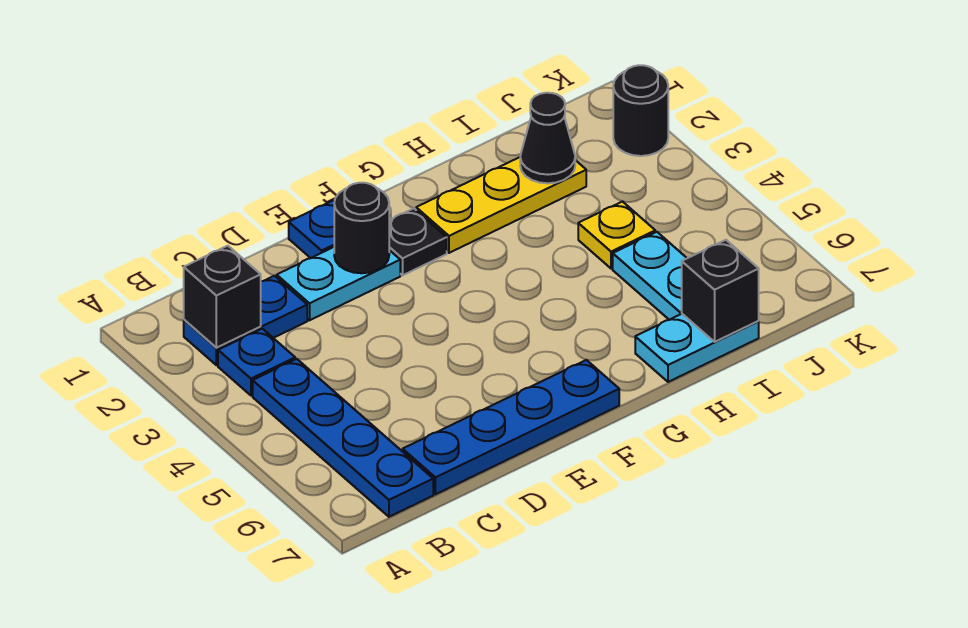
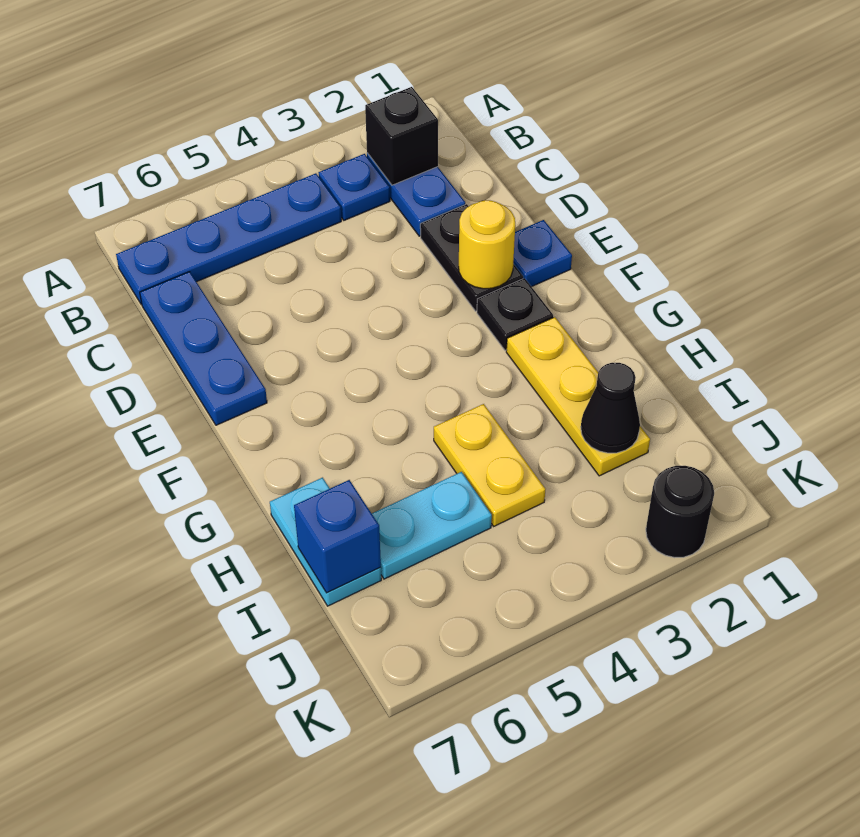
blue plate C7:F7 level 1 -> blue plate C7:E7 level 1
cyan plate D2:E2 level 1 -> black plate D2:E2 level 1
black round brick E2 level 2 -> yellow round brick E2 level 2
yellow plate I4 level 1 -> yellow plate H4:I4 level 1
black brick I7 level 2 -> blue brick I7 level 2

